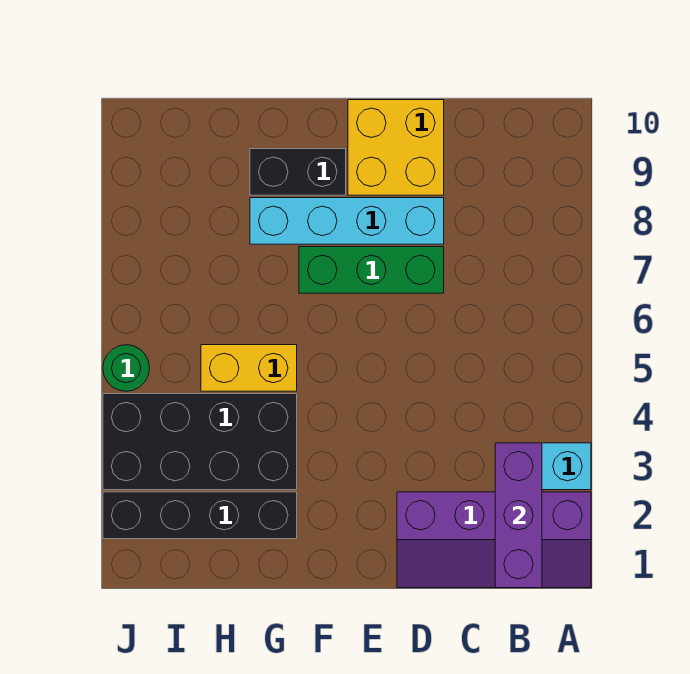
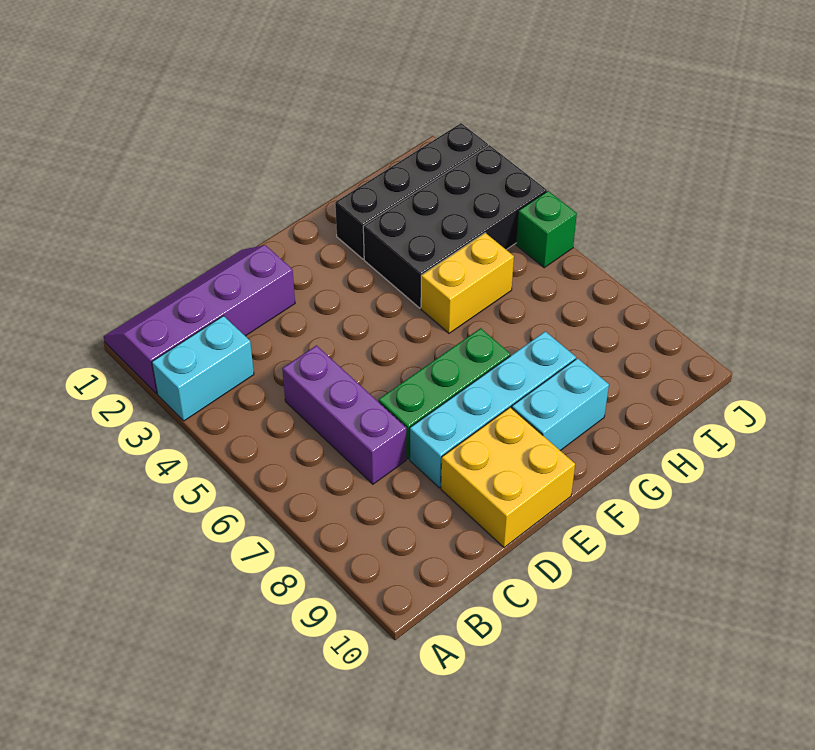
purple brick B1:B3 level 2 -> purple brick C5:C7 level 1
black brick F9:G9 level 1 -> cyan brick F9:G9 level 1
green round brick J5 level 1 -> green brick J5 level 1

